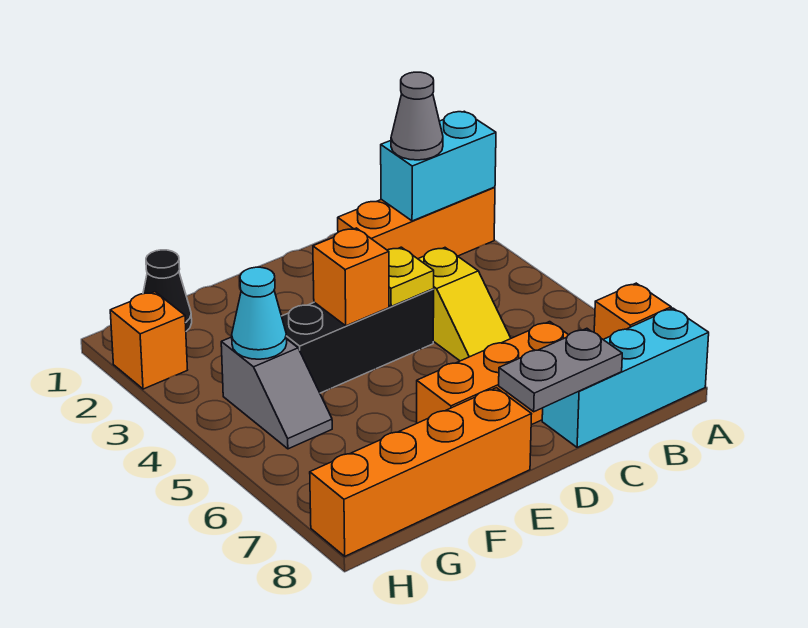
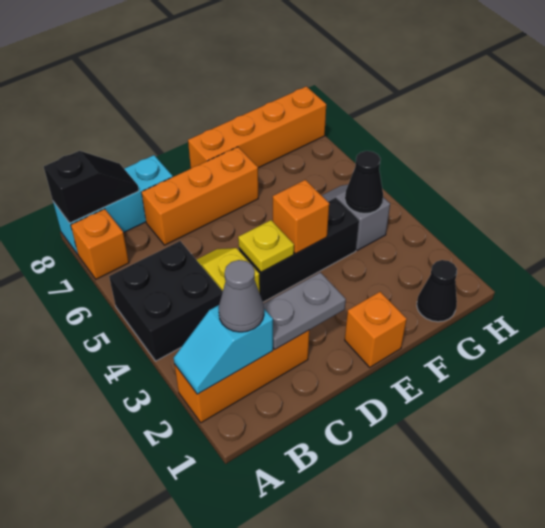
cyan brick A2:B2 level 2 -> cyan slope A2:B2 level 2 top B
none -> black brick A4:B5 level 1
none -> black slope A8:B8 level 2 top A
grey plate C8:D8 level 2 -> grey plate C2:D2 level 2
cyan cone G4 level 2 -> black cone G4 level 2
orange brick H2 level 1 -> orange brick E1 level 1

